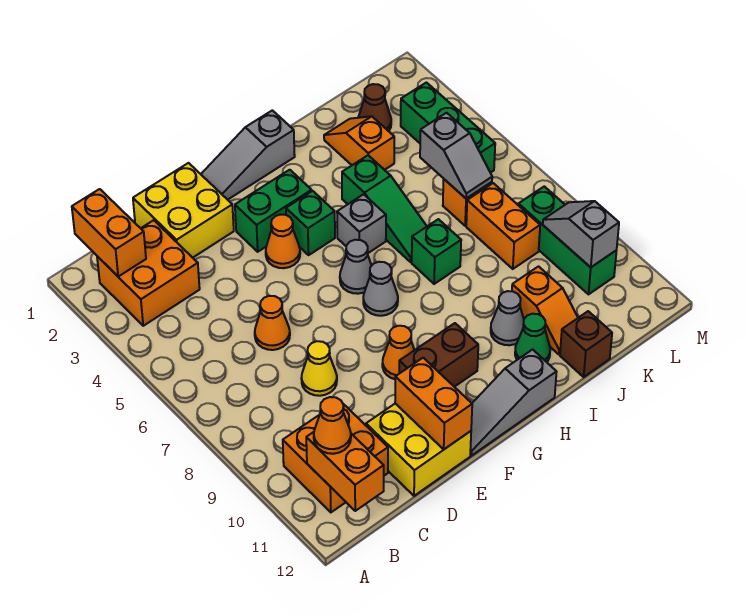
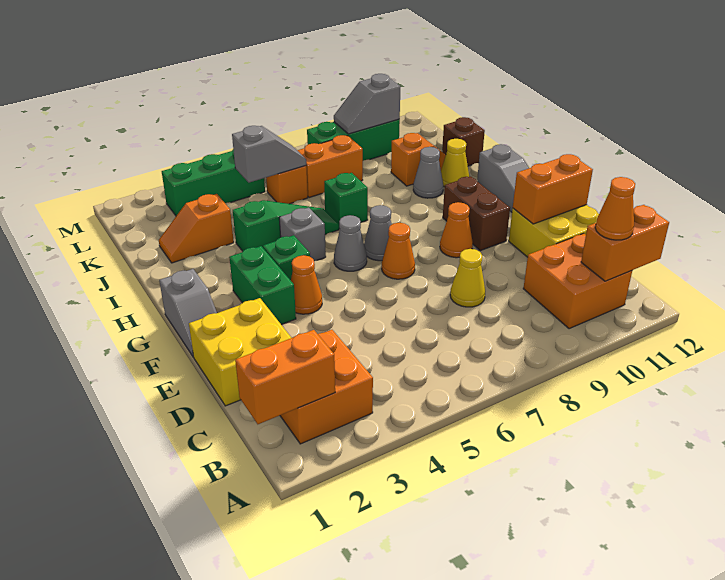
orange cone D6 level 1 -> orange cone F7 level 1
grey slope F1:H1 level 1 top H -> grey slope F1:G1 level 1 top G
green cone I11 level 1 -> yellow cone I11 level 1
brown cone K2 level 1 -> none

